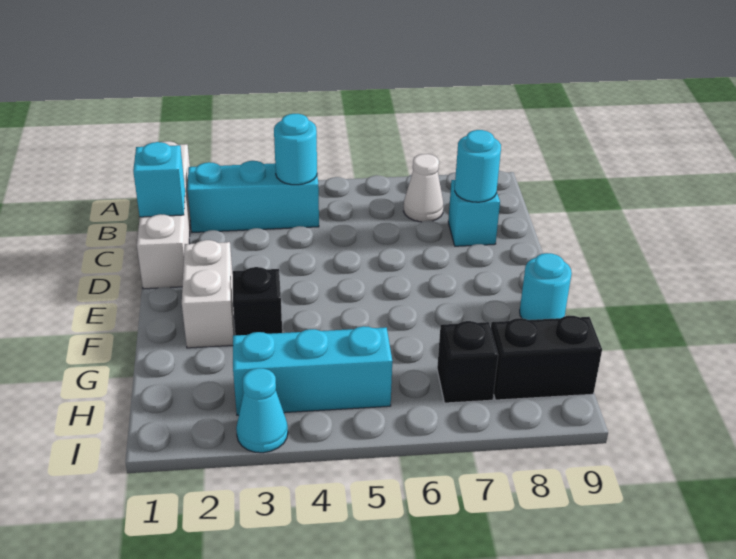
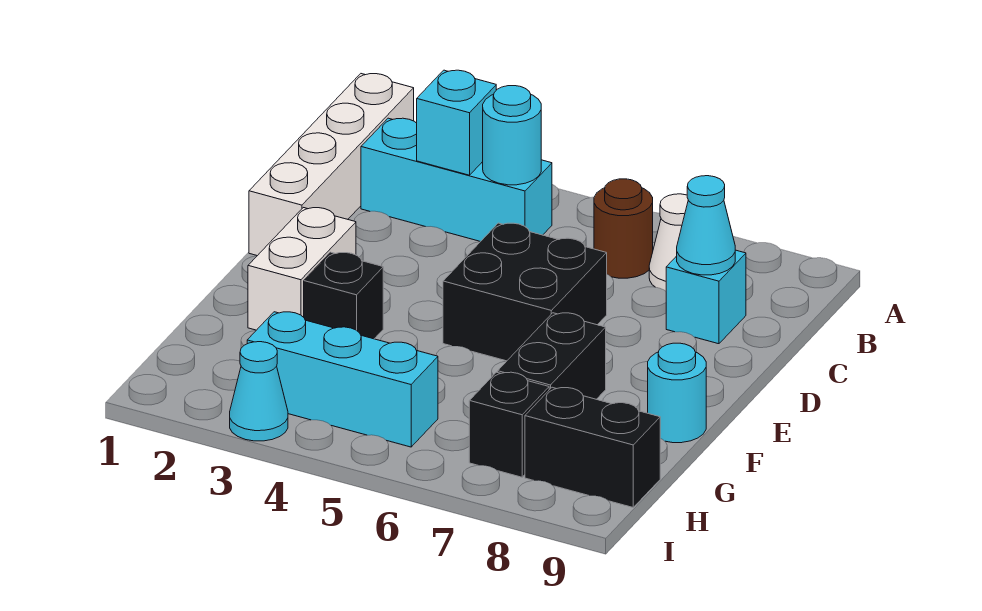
none -> brown round brick B6 level 1
cyan brick C1 level 2 -> cyan brick B3 level 2
cyan round brick C8 level 2 -> cyan cone C8 level 2
none -> black brick D5:E6 level 1
none -> black brick F7:G7 level 1

